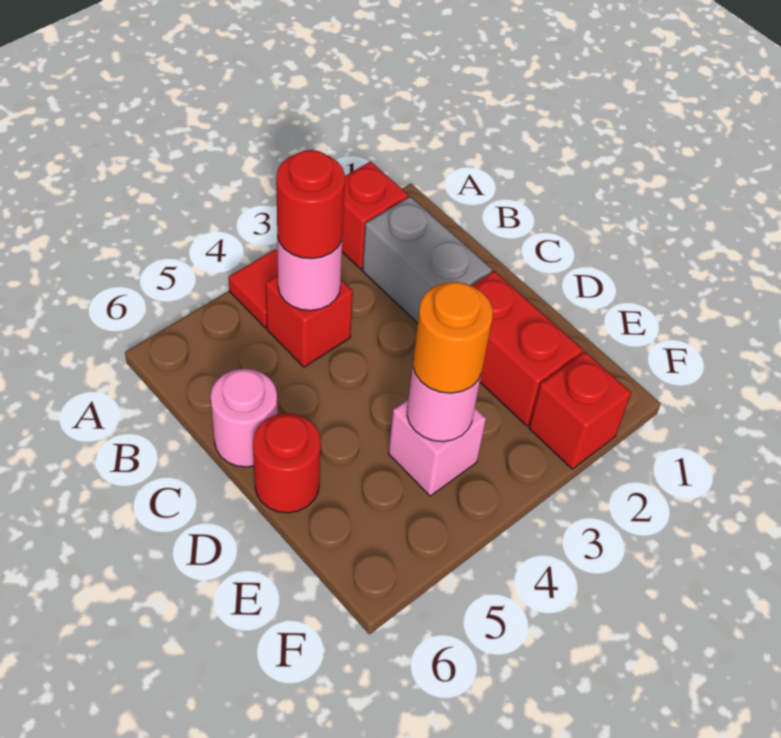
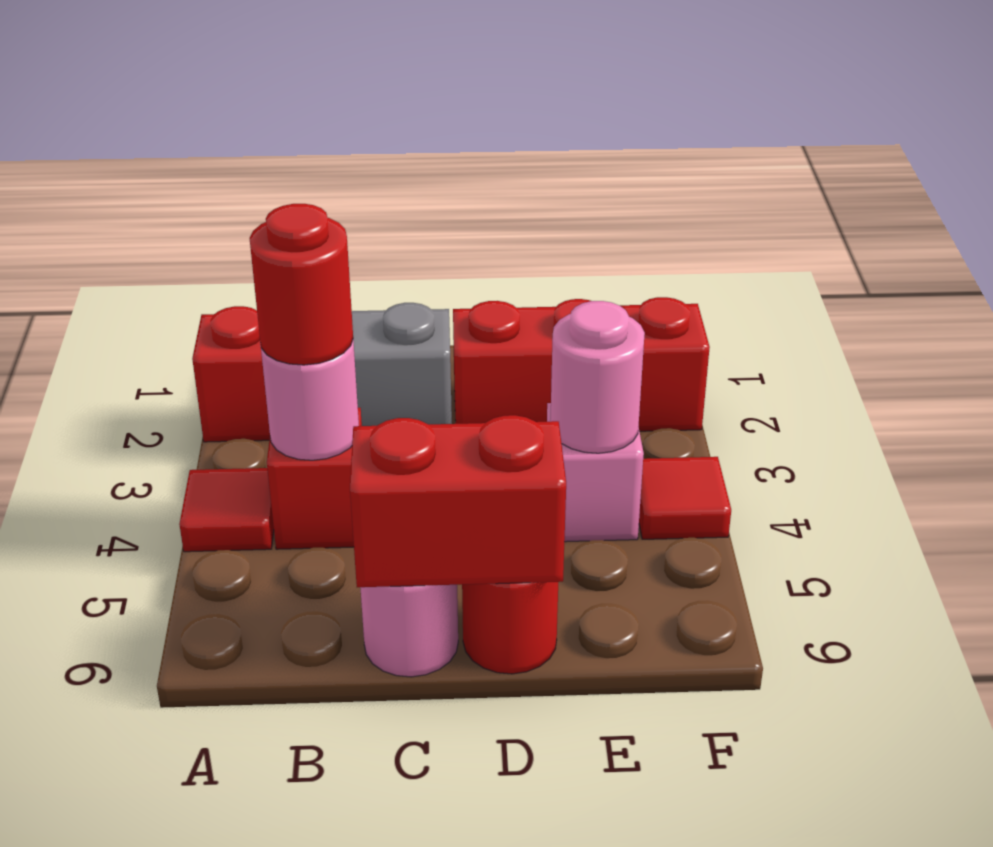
none -> red brick C6:D6 level 2
orange round brick E4 level 3 -> none
none -> red tile F4 level 1

